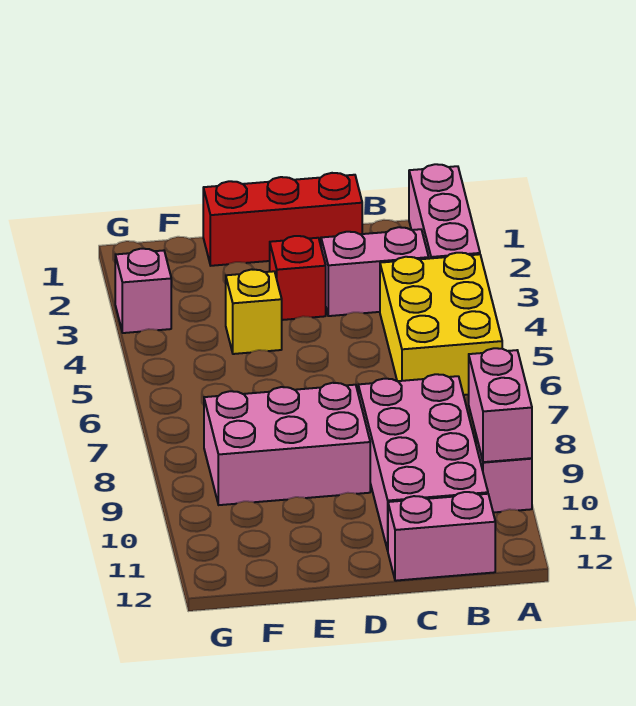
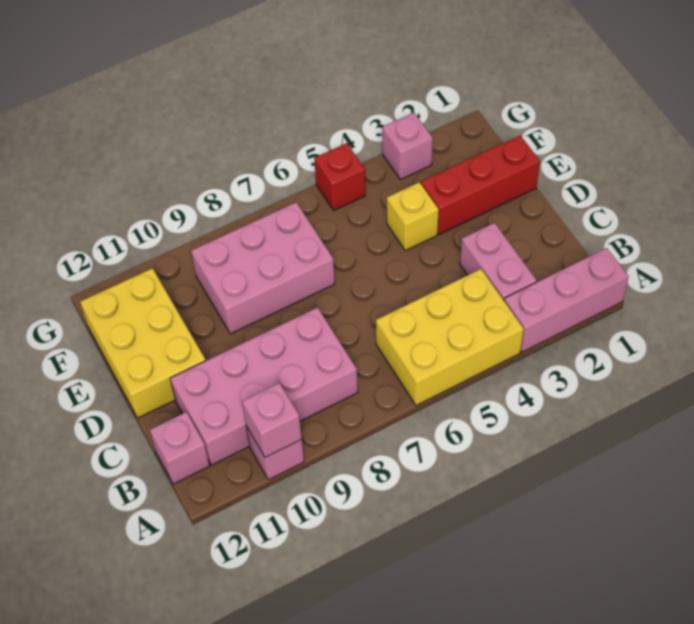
pink brick A9:A10 level 2 -> pink brick A10 level 2
pink brick B12:C12 level 1 -> pink brick B12 level 1
red brick C1:E1 level 1 -> red brick E1:E3 level 1
red brick D3 level 1 -> red brick G5 level 1
pink brick D8:F9 level 1 -> pink brick E7:F9 level 1
none -> yellow brick D11:F12 level 1

